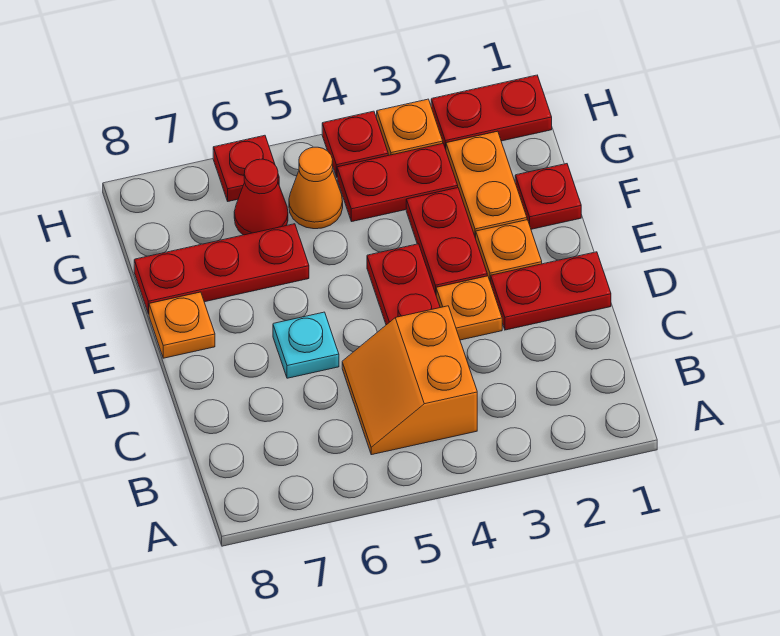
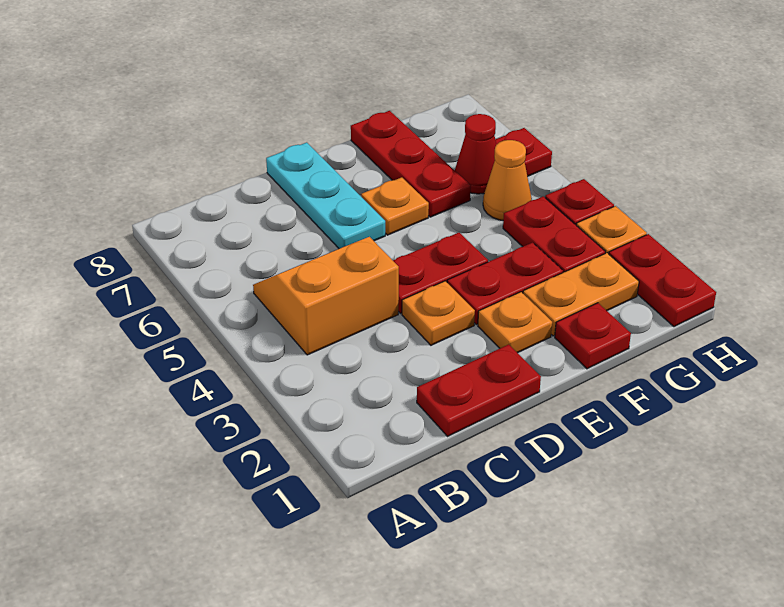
red plate D1:D2 level 1 -> red plate C1:D1 level 1
cyan plate D6 level 1 -> cyan plate D6:D8 level 1
orange plate E8 level 1 -> orange plate E6 level 1

